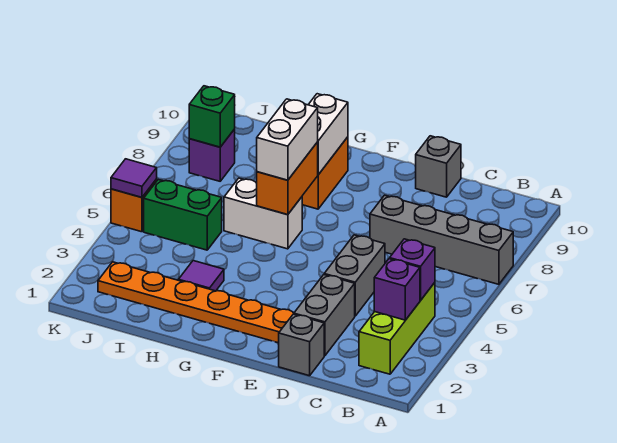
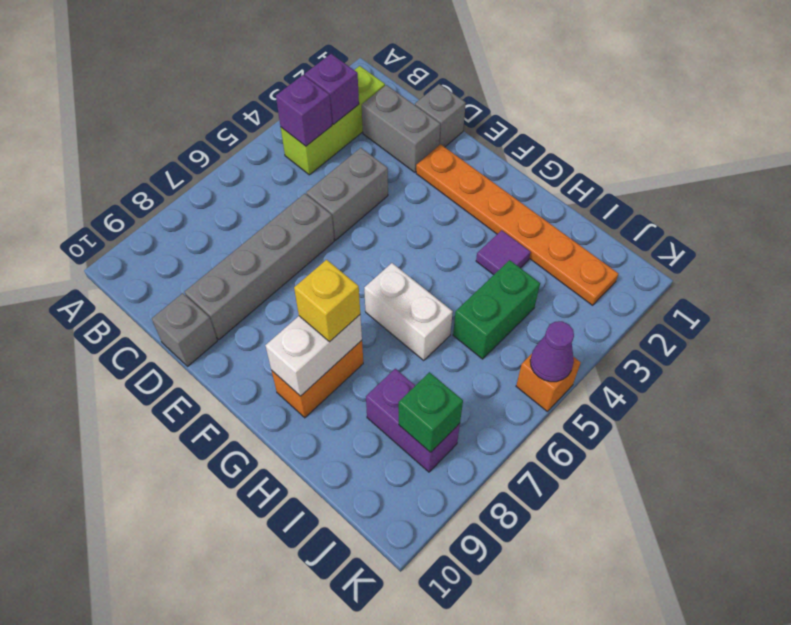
grey brick A7:D7 level 1 -> grey brick D6:D9 level 1
grey brick D2:D3 level 1 -> grey brick C2:D2 level 1
orange brick G6:G7 level 2 -> none
white brick G6:G7 level 3 -> none
none -> yellow brick G8 level 3
green brick I5:J5 level 1 -> green brick I4:I5 level 1
purple brick J8 level 1 -> purple brick I8:J8 level 1
purple tile K5 level 2 -> purple cone K5 level 2

